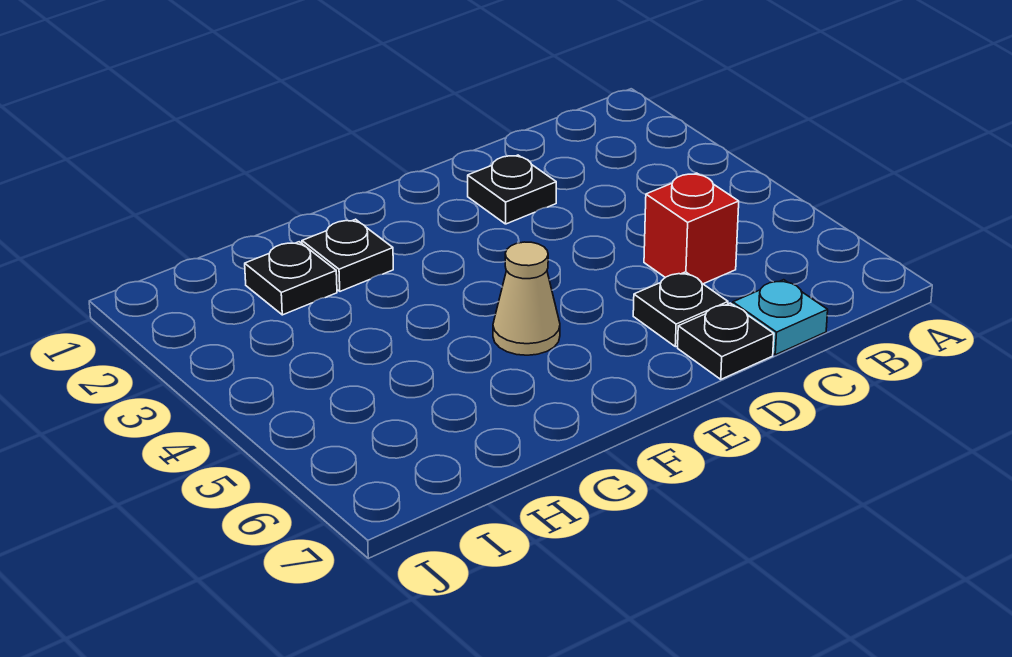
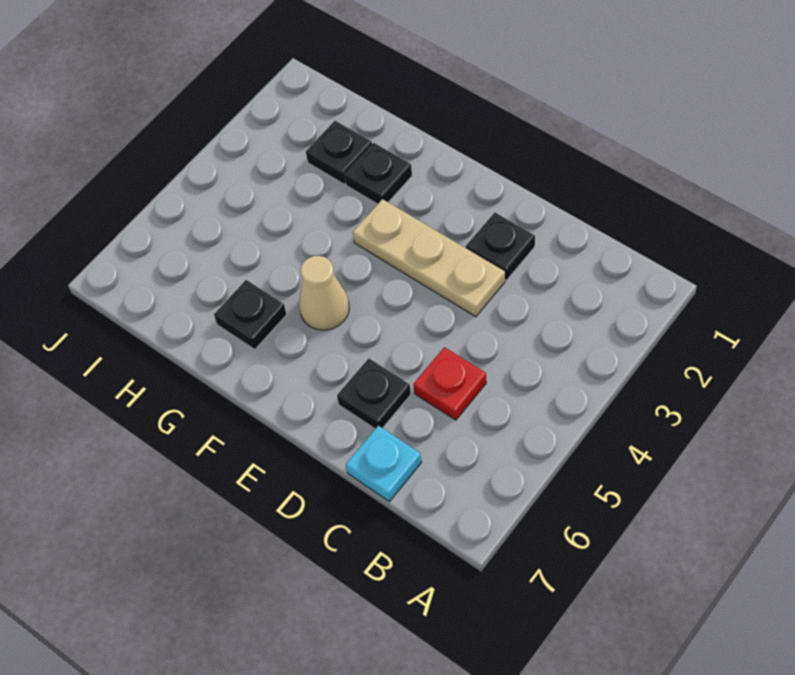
red brick C5 level 1 -> red plate C5 level 1
none -> tan plate D3:F3 level 1
black plate D7 level 1 -> black plate G6 level 1

